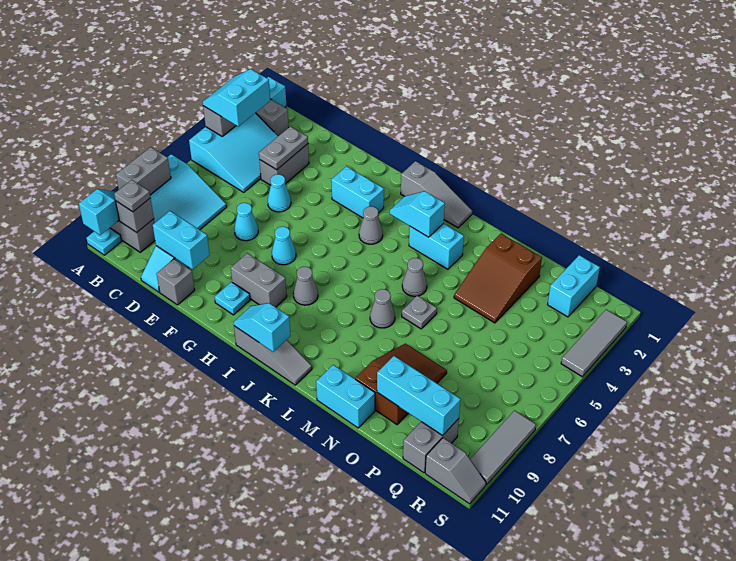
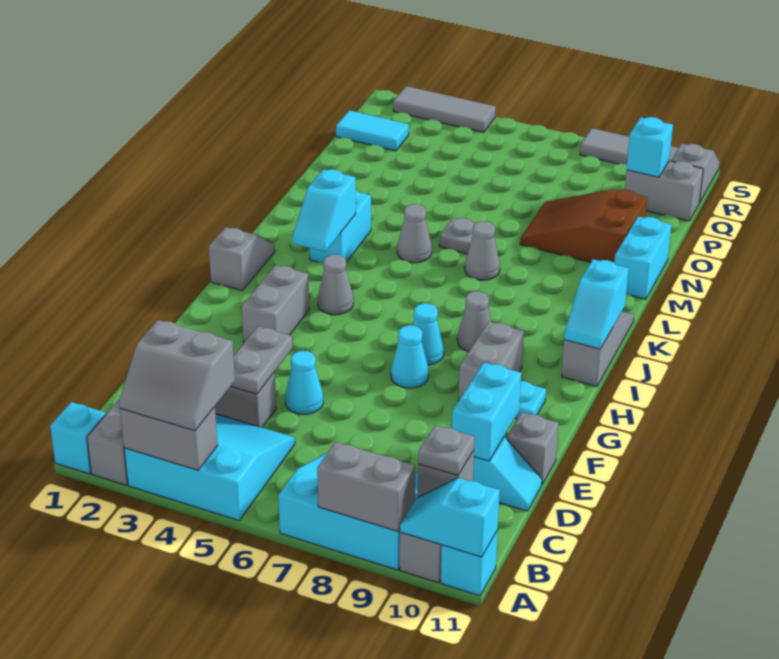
cyan slope A3:B4 level 3 top B -> grey slope A3:B4 level 3 top B
cyan plate A11 level 1 -> cyan brick A11 level 1
grey plate D3:D4 level 2 -> grey plate D4:E4 level 2
cyan cone E7 level 1 -> cyan cone H7 level 1
cyan brick G3:H3 level 1 -> grey brick G3:H3 level 1
grey slope I1:K1 level 1 top I -> grey slope I1:J1 level 1 top I
brown slope N2:O4 level 1 top 2 -> none
cyan brick O10:Q10 level 2 -> cyan brick Q10 level 2
cyan brick Q1:Q2 level 1 -> cyan tile Q1:Q2 level 1

